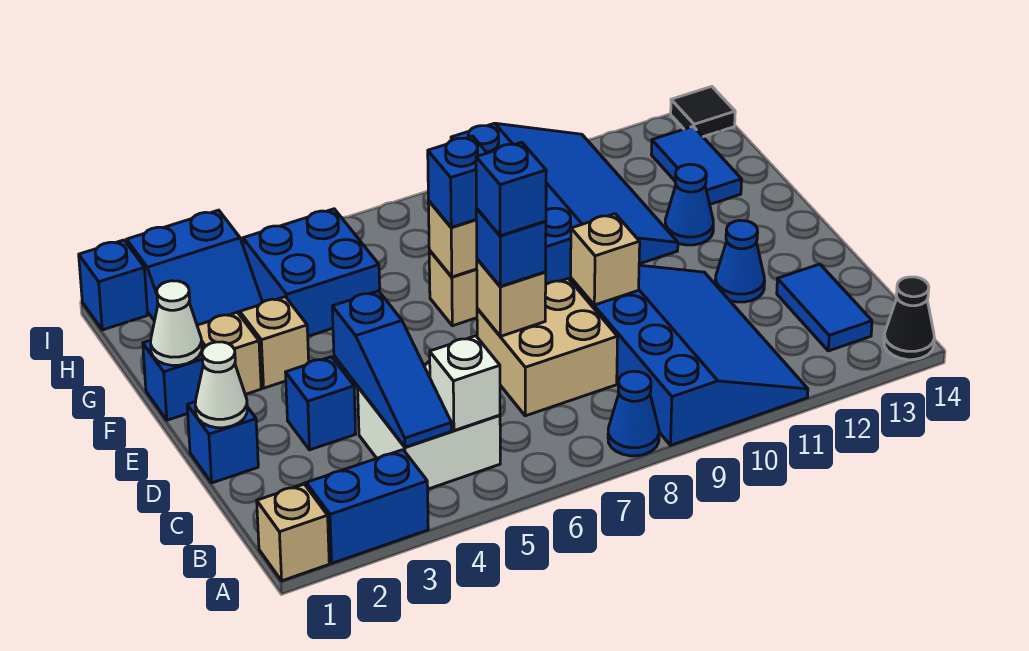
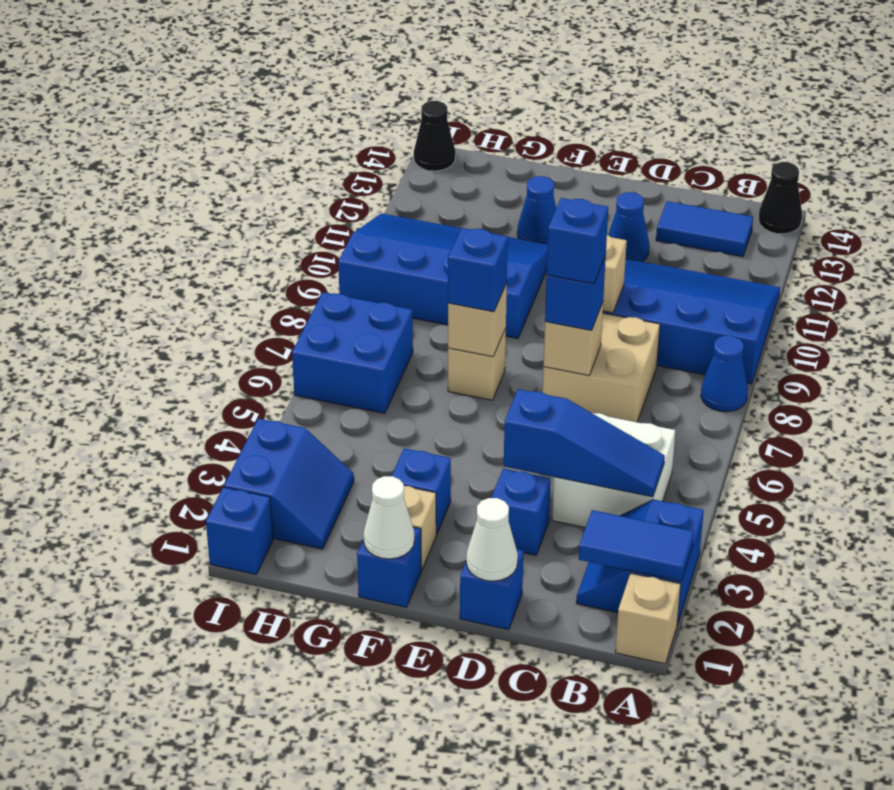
white brick B5 level 2 -> none
tan brick F3 level 1 -> blue brick F3 level 1
blue brick G4:H5 level 1 -> blue brick H6:I7 level 1
blue tile G13:H13 level 1 -> blue tile A2:B2 level 2
black tile I14 level 1 -> black cone I14 level 1

